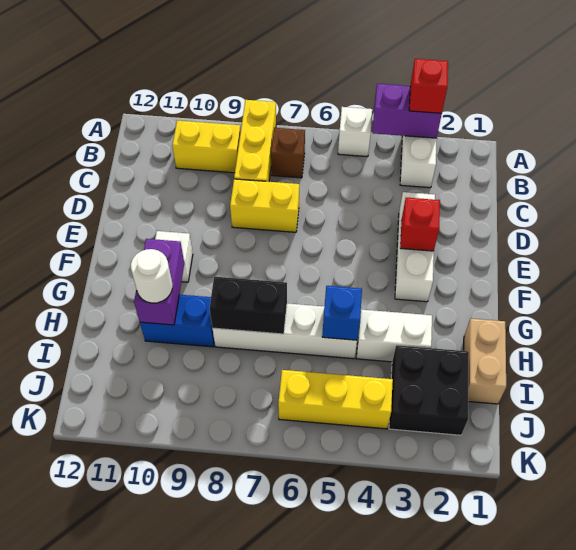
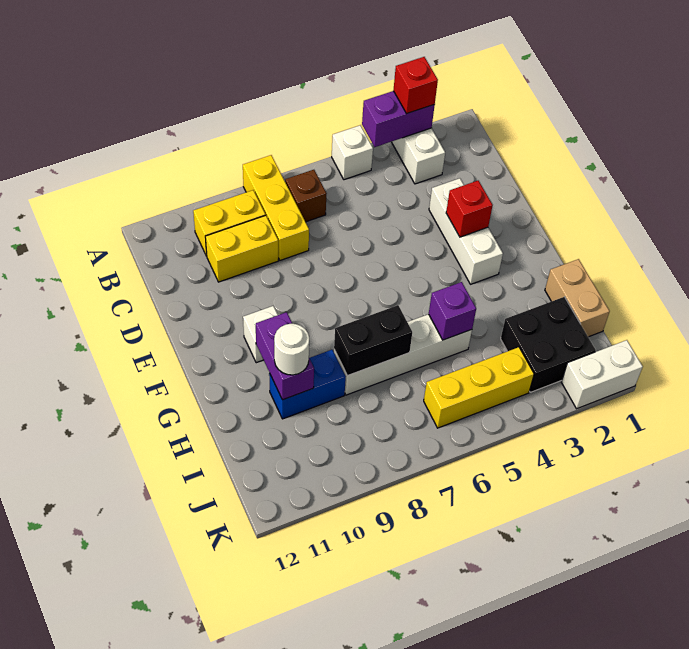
yellow brick D7:D8 level 1 -> yellow brick C9:C10 level 1
white brick H3:H4 level 1 -> white brick K1:K2 level 1
blue brick H5 level 2 -> purple brick H5 level 2

